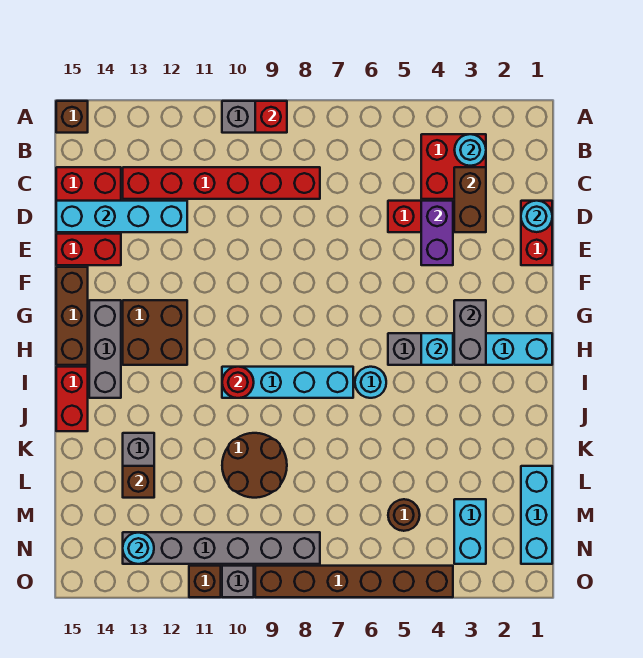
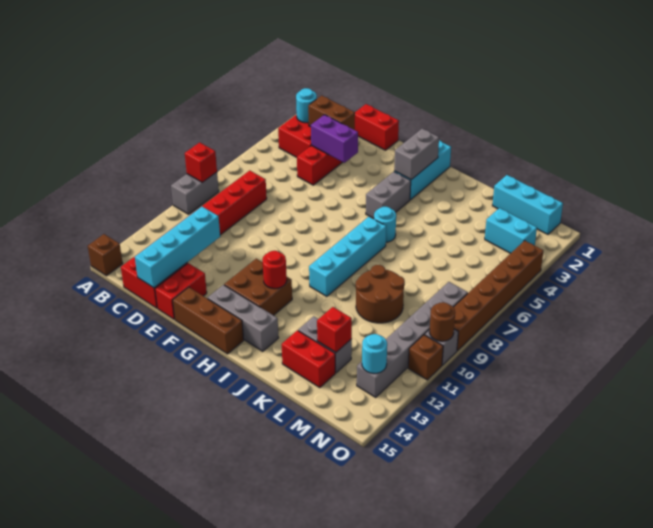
cyan round brick D1 level 2 -> none
grey brick G3:H3 level 2 -> grey brick H2:H3 level 2
cyan brick H4 level 2 -> none
red round brick I10 level 2 -> red round brick H12 level 2
red brick I15:J15 level 1 -> red brick K14:L14 level 1
brown brick L13 level 2 -> red brick L13 level 2
brown round brick M5 level 1 -> brown round brick O10 level 2

